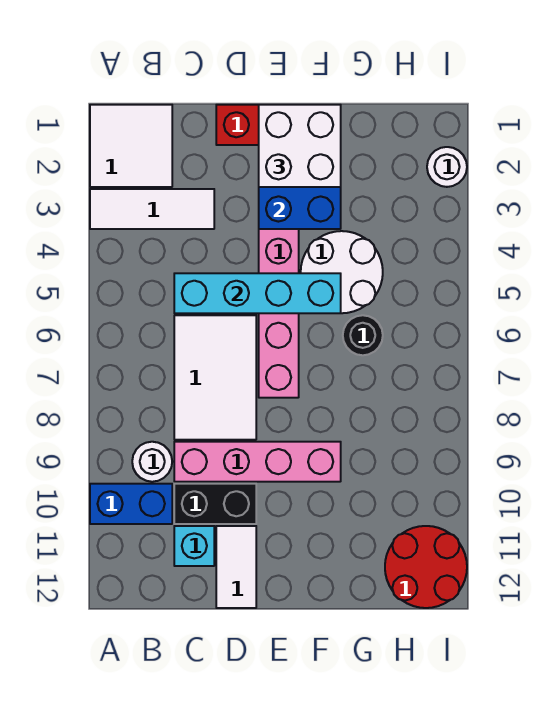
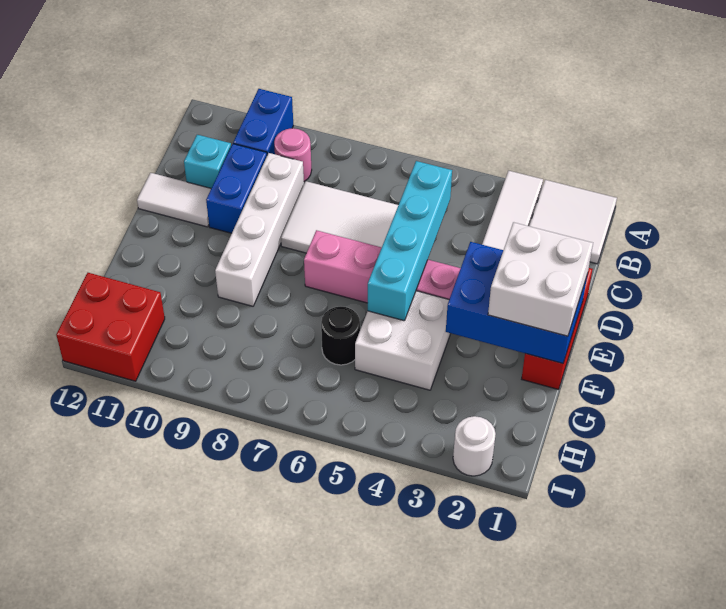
white round brick B9 level 1 -> pink round brick B9 level 1
pink brick C9:F9 level 1 -> white brick C9:F9 level 1
black brick C10:D10 level 1 -> blue brick C10:D10 level 1
white round brick F4:G5 level 1 -> white brick F4:G5 level 1
red round brick H11:I12 level 1 -> red brick H11:I12 level 1

